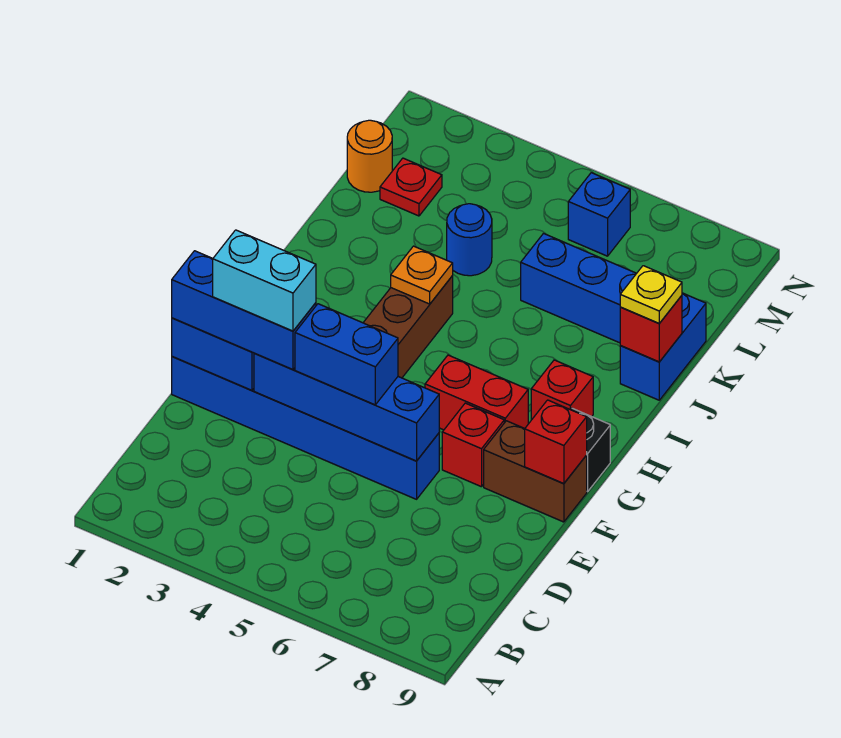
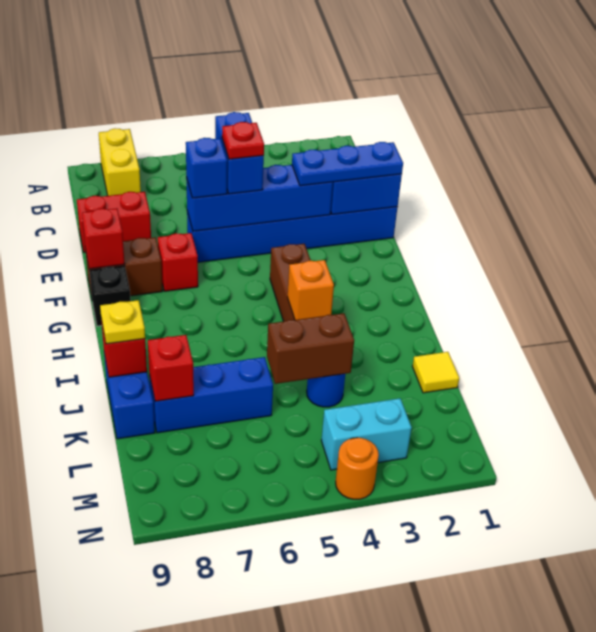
none -> yellow brick A8:B8 level 1
blue brick E1:E3 level 3 -> blue plate E1:E3 level 3
cyan brick E2:E3 level 4 -> cyan brick M3:M4 level 1
blue brick E4:E5 level 3 -> blue brick D5:E5 level 3
red brick G6:G7 level 1 -> red brick D8:D9 level 1
red brick H8 level 1 -> red brick K8 level 2
orange plate I4 level 2 -> orange brick I4 level 2
none -> yellow tile K1 level 1
none -> brown brick K4:K5 level 2
orange round brick L1 level 1 -> orange round brick N4 level 1
red plate L2 level 1 -> red plate E5 level 4
blue brick M6 level 1 -> blue brick E6 level 3

